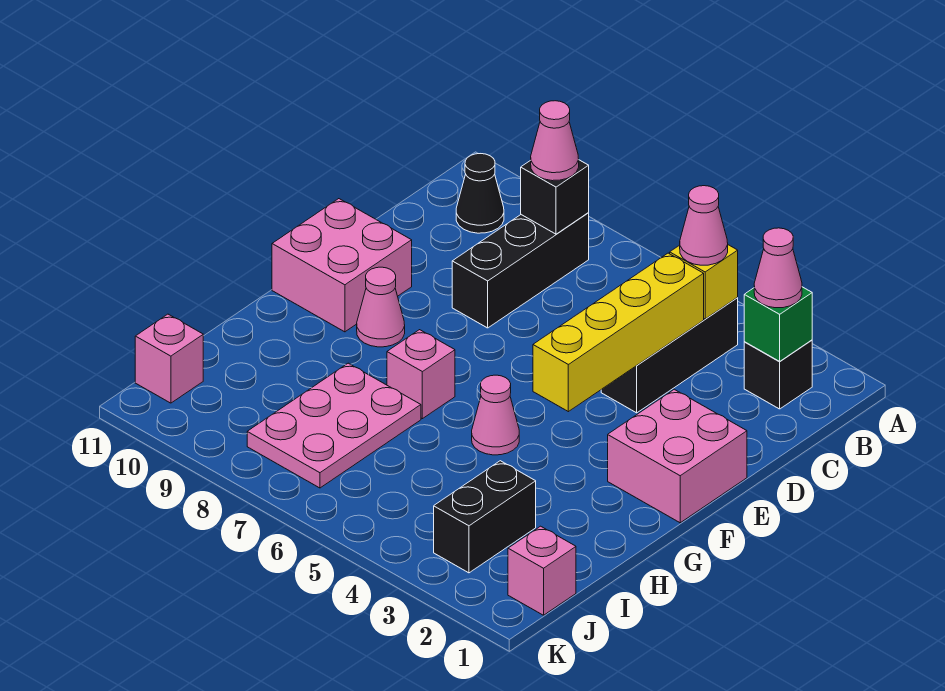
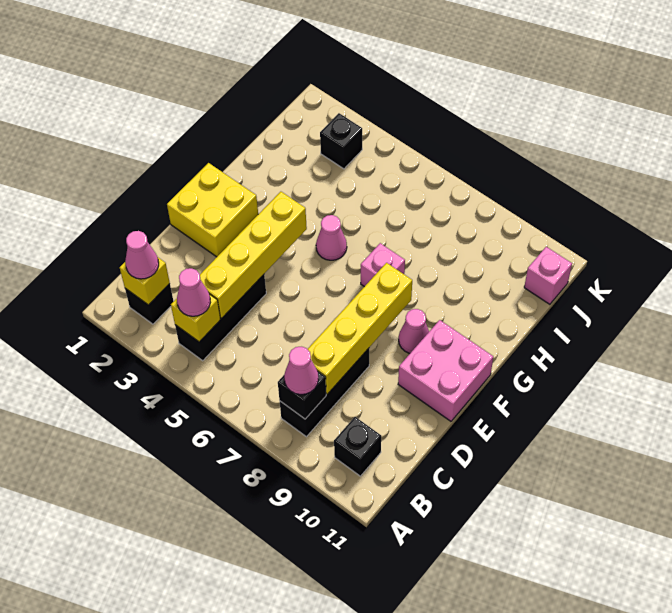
green brick B2 level 2 -> yellow brick B2 level 2
black cone B10 level 1 -> black brick B10 level 1
none -> yellow brick C8:F8 level 2
pink brick E1:F2 level 1 -> yellow brick E1:F2 level 1
pink plate H7:J8 level 1 -> none
black brick I3:J3 level 1 -> black brick J3 level 1
pink brick J1 level 1 -> none

